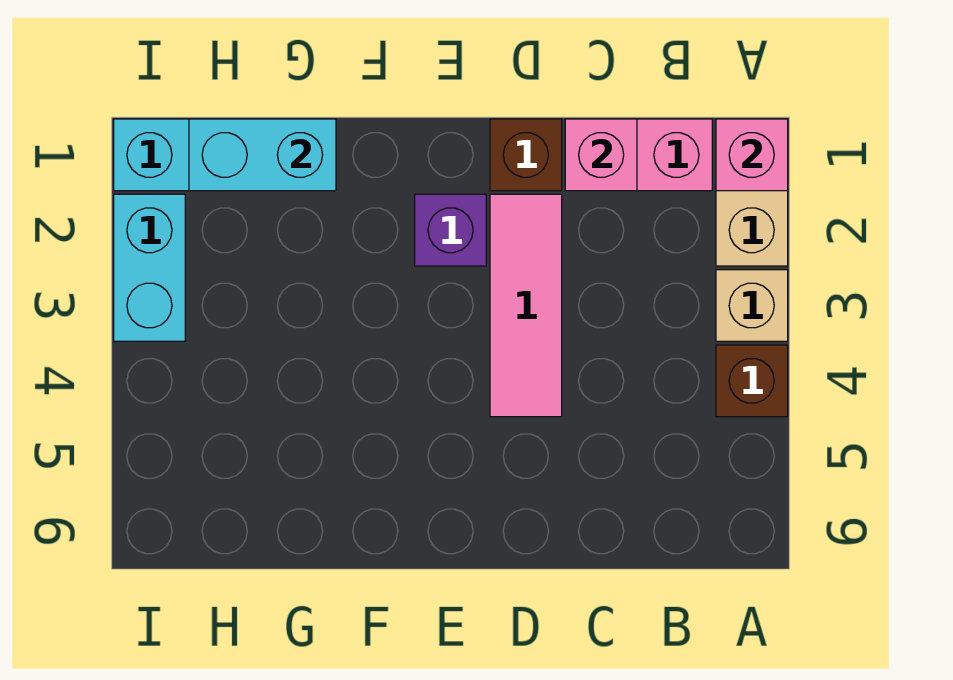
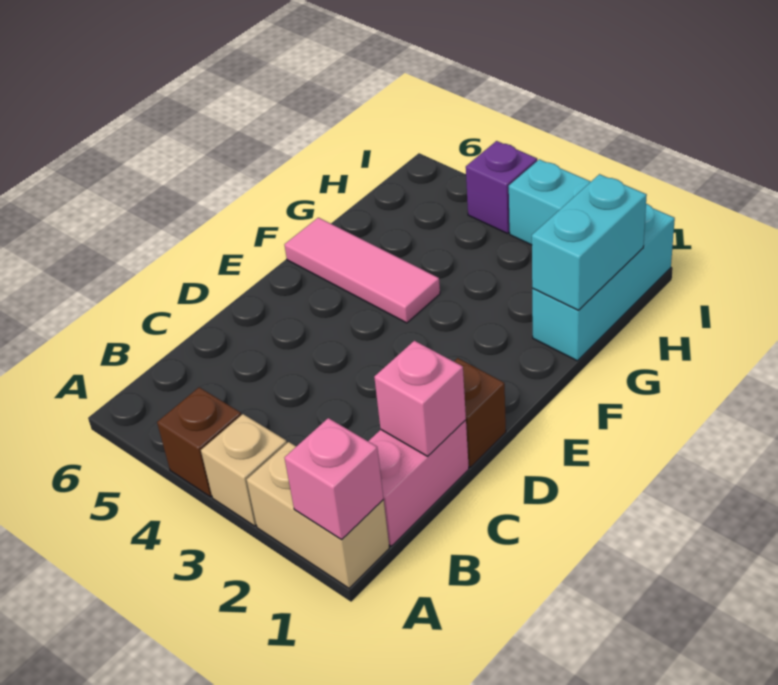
pink tile D2:D4 level 1 -> pink tile F4:F6 level 1
purple brick E2 level 1 -> purple brick I4 level 1

